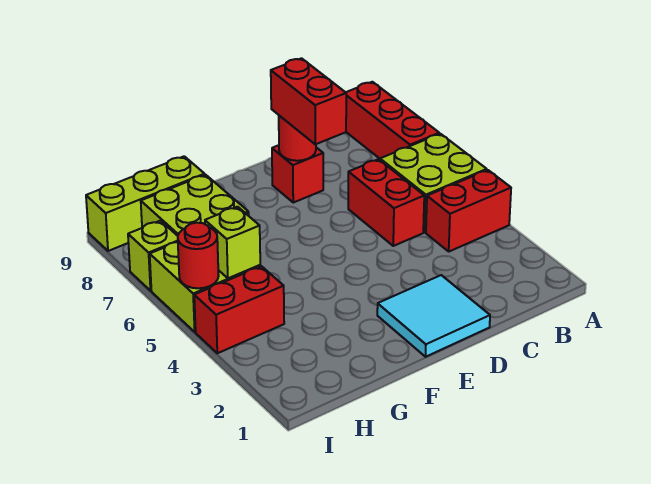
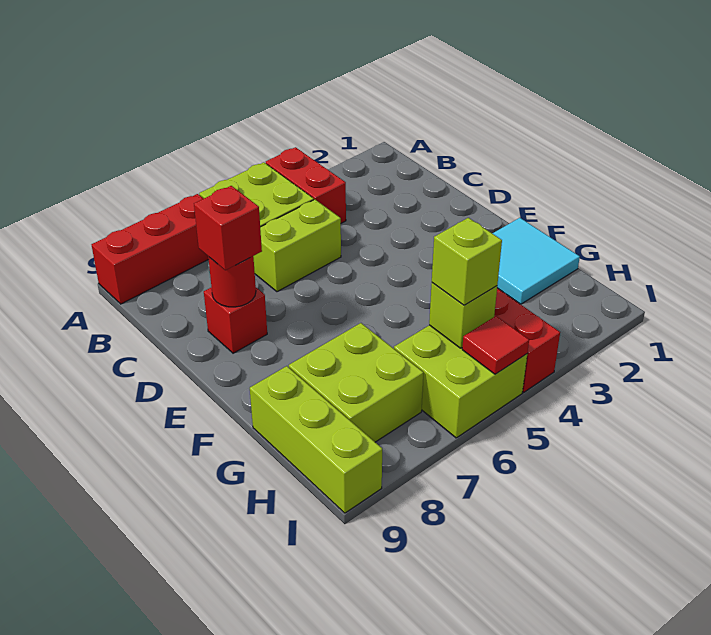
red brick C5:C6 level 1 -> lime brick C5:C6 level 1
cyan tile D1:E2 level 1 -> cyan tile F1:G2 level 1
red brick D7:D8 level 3 -> red brick D8 level 3
red round brick I5 level 2 -> red tile I5 level 2
lime brick I7 level 1 -> lime brick H5 level 3

